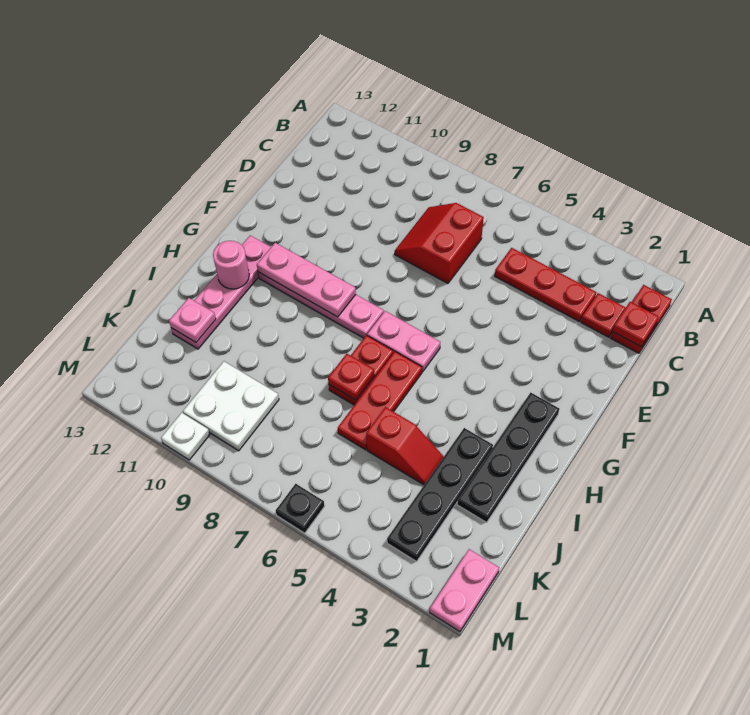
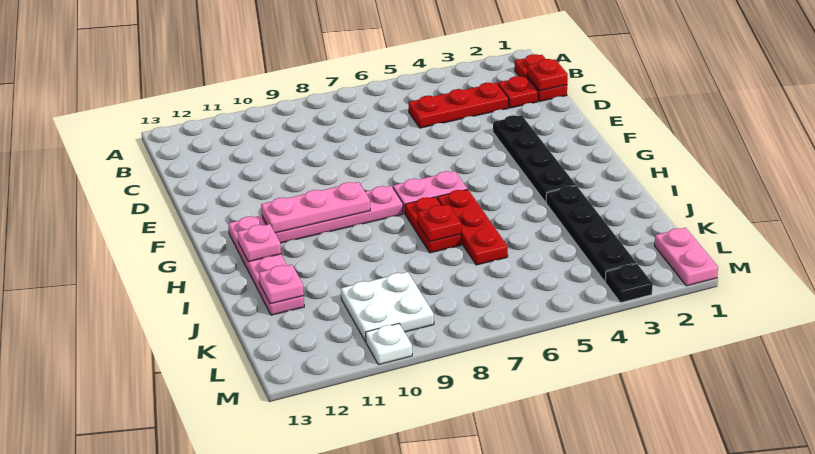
red slope C7:D8 level 1 top 7 -> none
black plate G2:J2 level 1 -> black plate E3:H3 level 1
pink round brick H12 level 2 -> pink plate H12 level 2
red slope J4:J5 level 1 top 5 -> none
black plate M6 level 1 -> black plate M3 level 1

